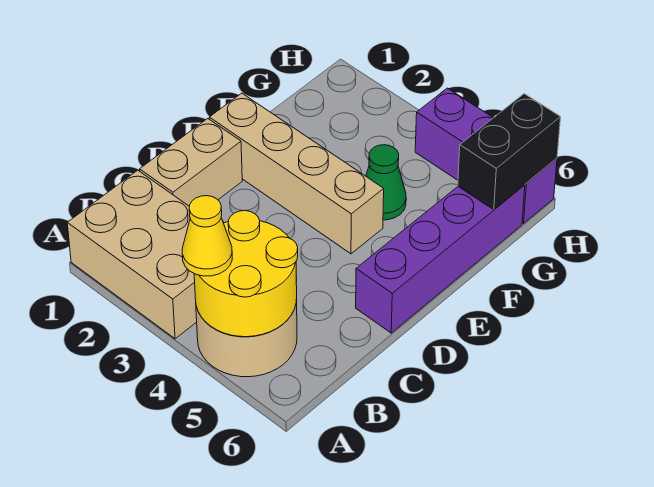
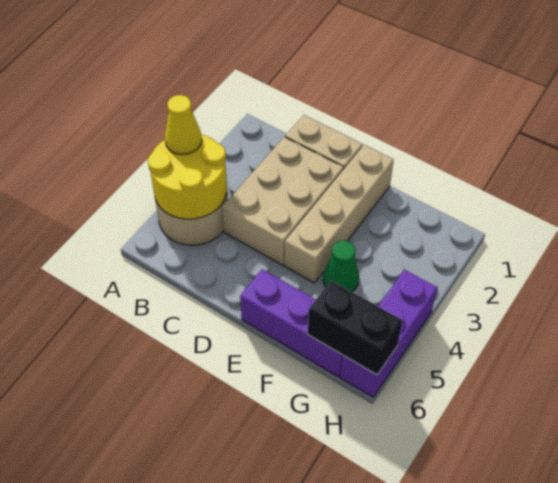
tan brick A1:B3 level 1 -> tan brick C2:D4 level 1
purple brick D6:G6 level 1 -> purple brick E6:G6 level 1

